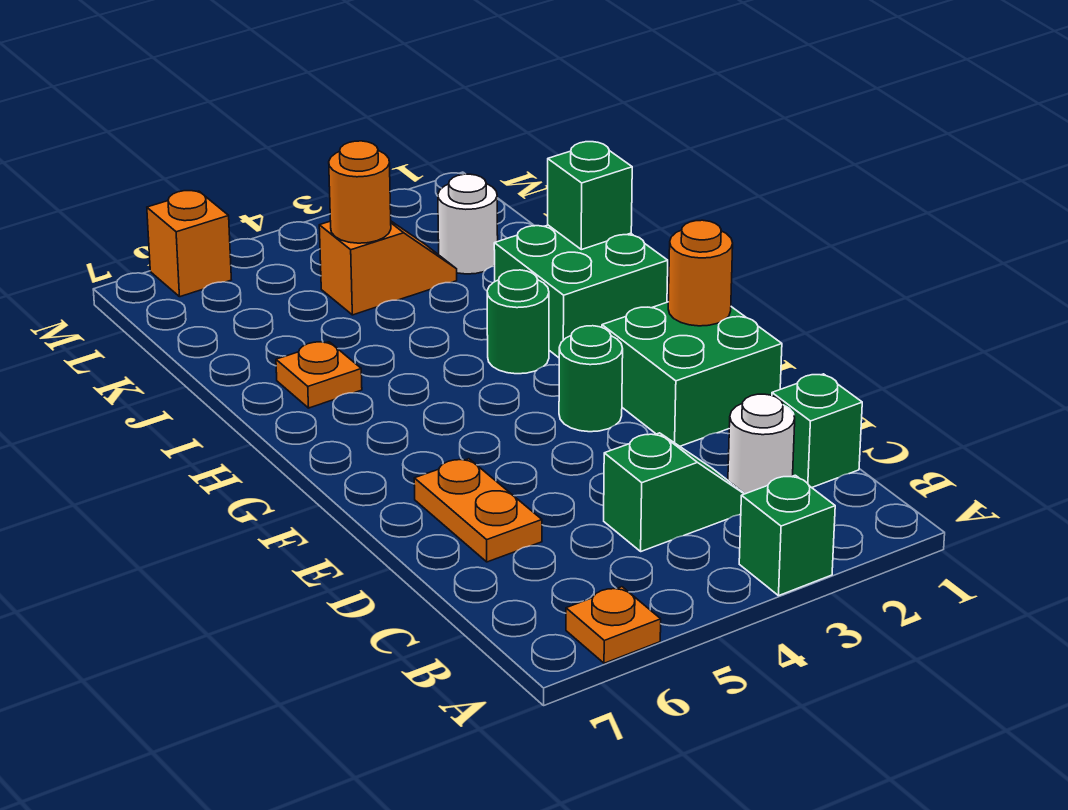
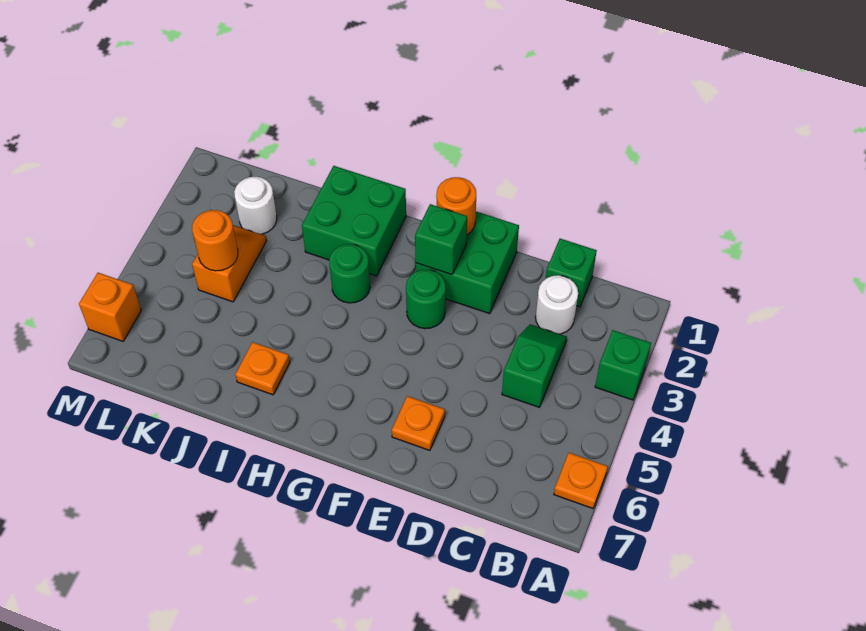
orange plate D6:E6 level 1 -> orange plate E6 level 1
green brick I1 level 2 -> green brick F2 level 2

